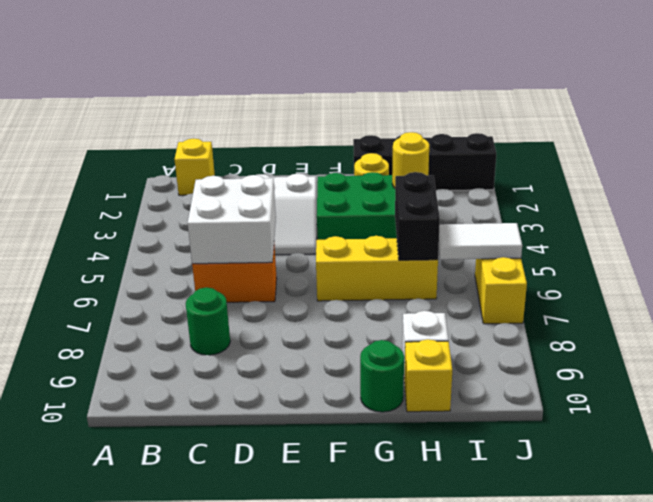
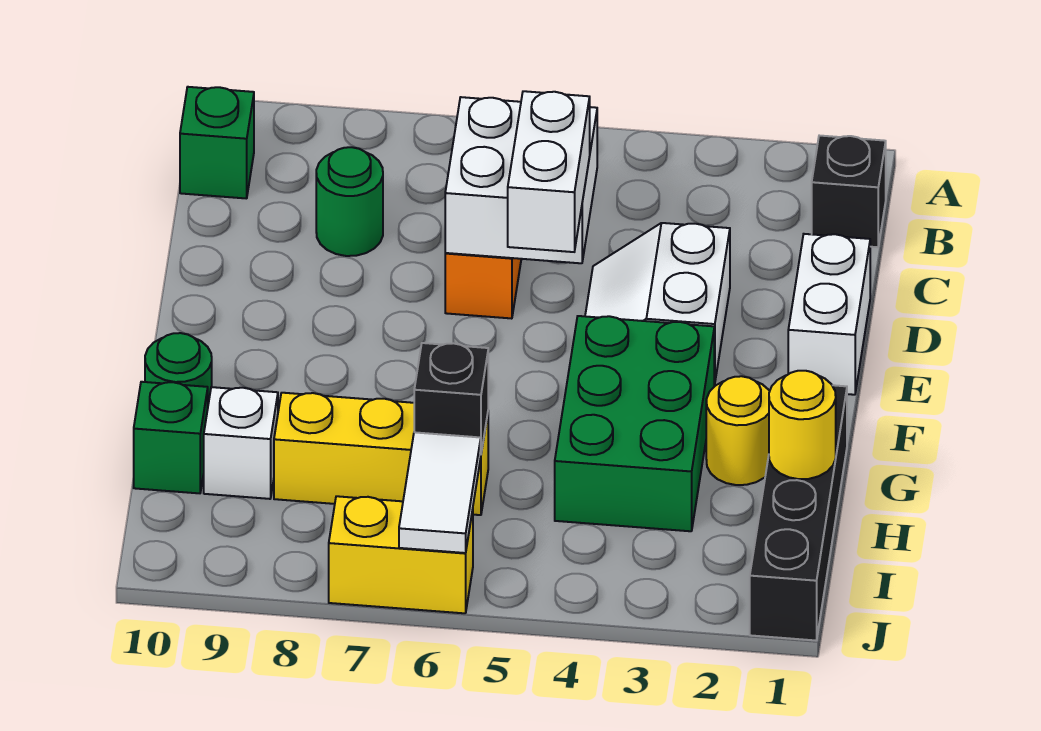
yellow brick B1 level 1 -> black brick B1 level 1
none -> green brick B10 level 1
none -> white brick D1:E1 level 1
none -> white brick D5:E5 level 3
yellow brick F6:H6 level 1 -> yellow brick H6:H8 level 1
yellow round brick H3 level 2 -> yellow round brick H1 level 2
black brick H5:H6 level 2 -> black brick H6 level 2
yellow brick H10 level 1 -> green brick H10 level 1

